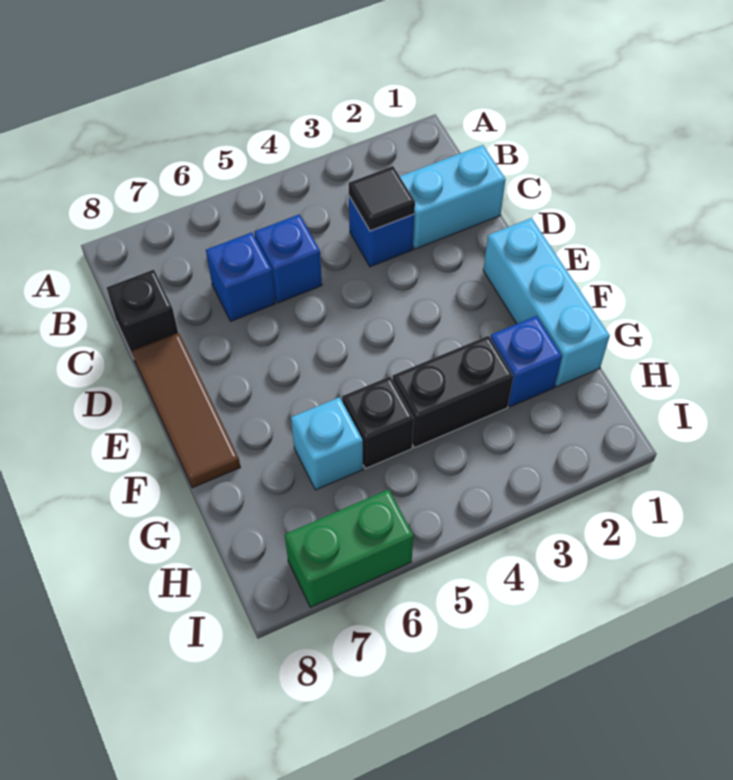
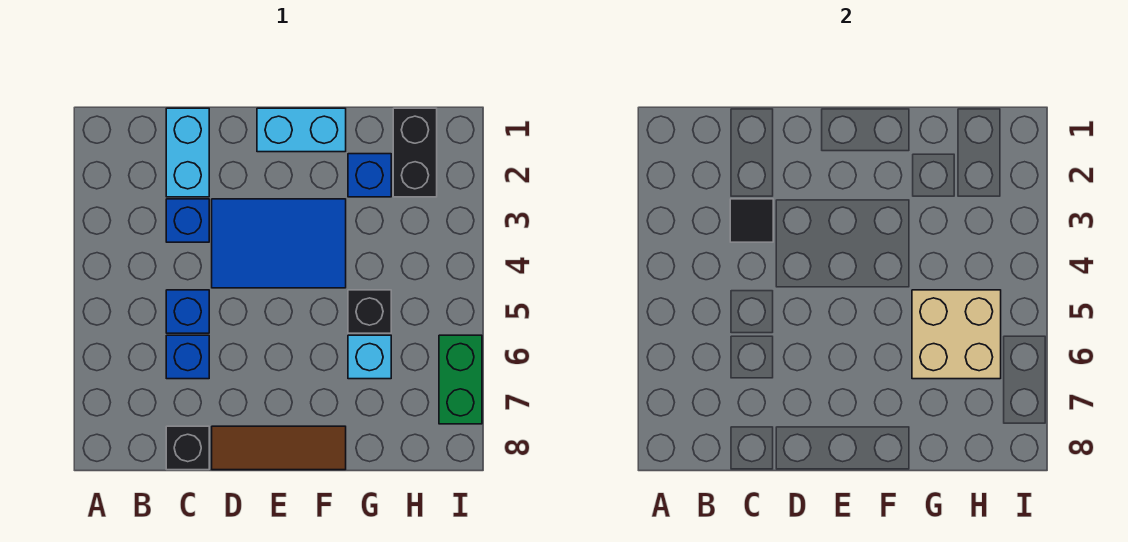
none -> blue tile D3:F4 level 1
cyan brick E1:G1 level 1 -> cyan brick E1:F1 level 1
black brick G3:G4 level 1 -> black brick H1:H2 level 1
none -> tan brick G5:H6 level 2

